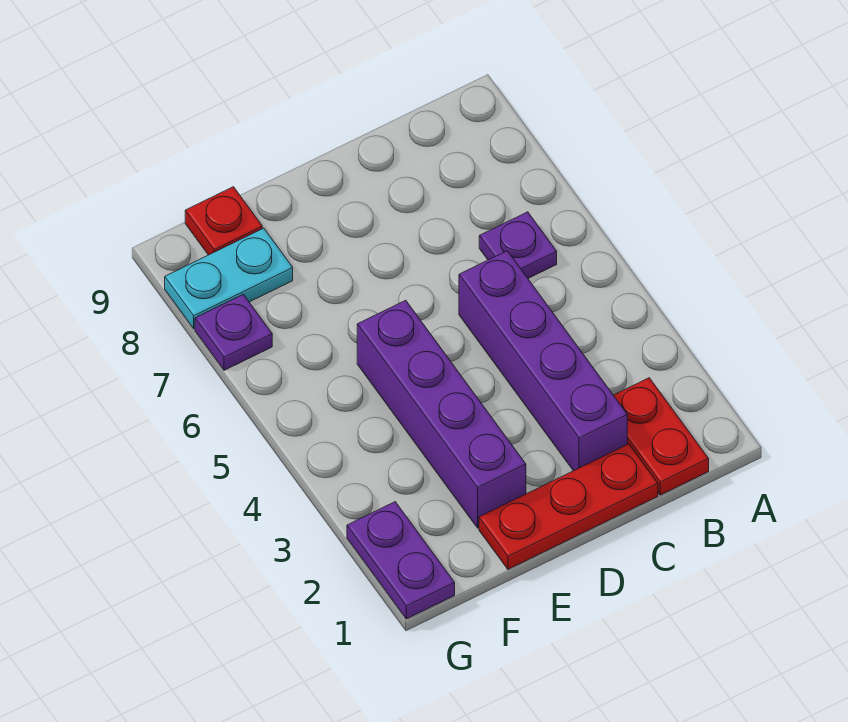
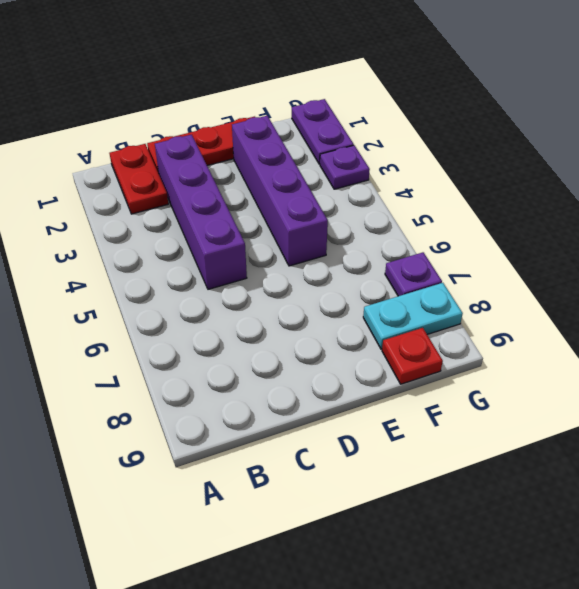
purple plate B6 level 1 -> purple plate G3 level 1

